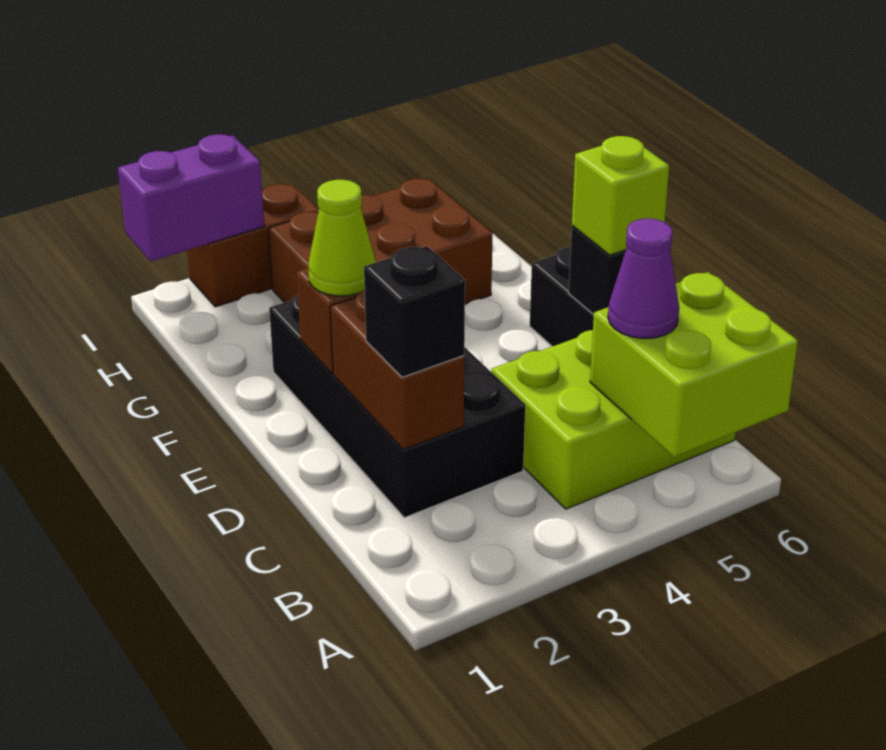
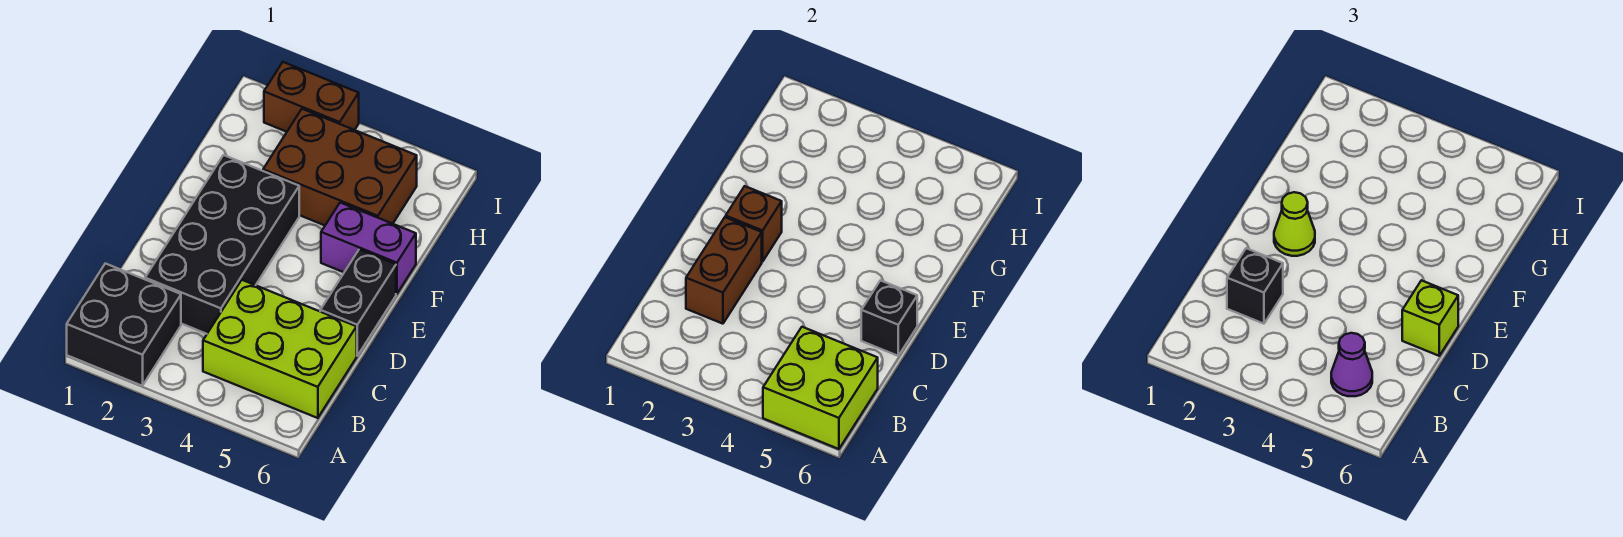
none -> black brick A1:B2 level 1
purple brick I1:I2 level 2 -> purple brick F5:F6 level 1

